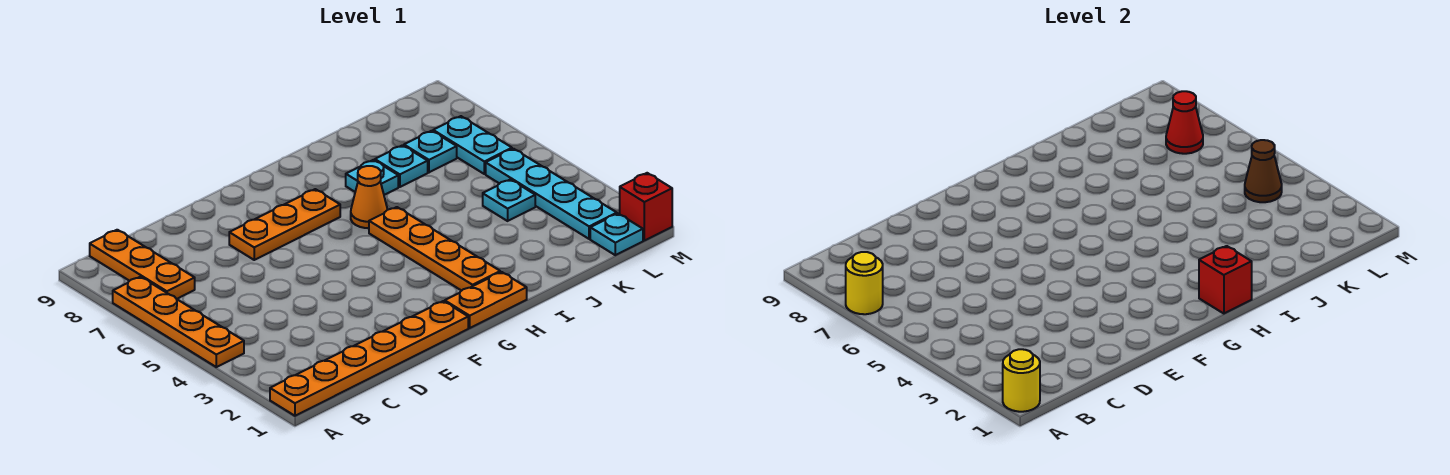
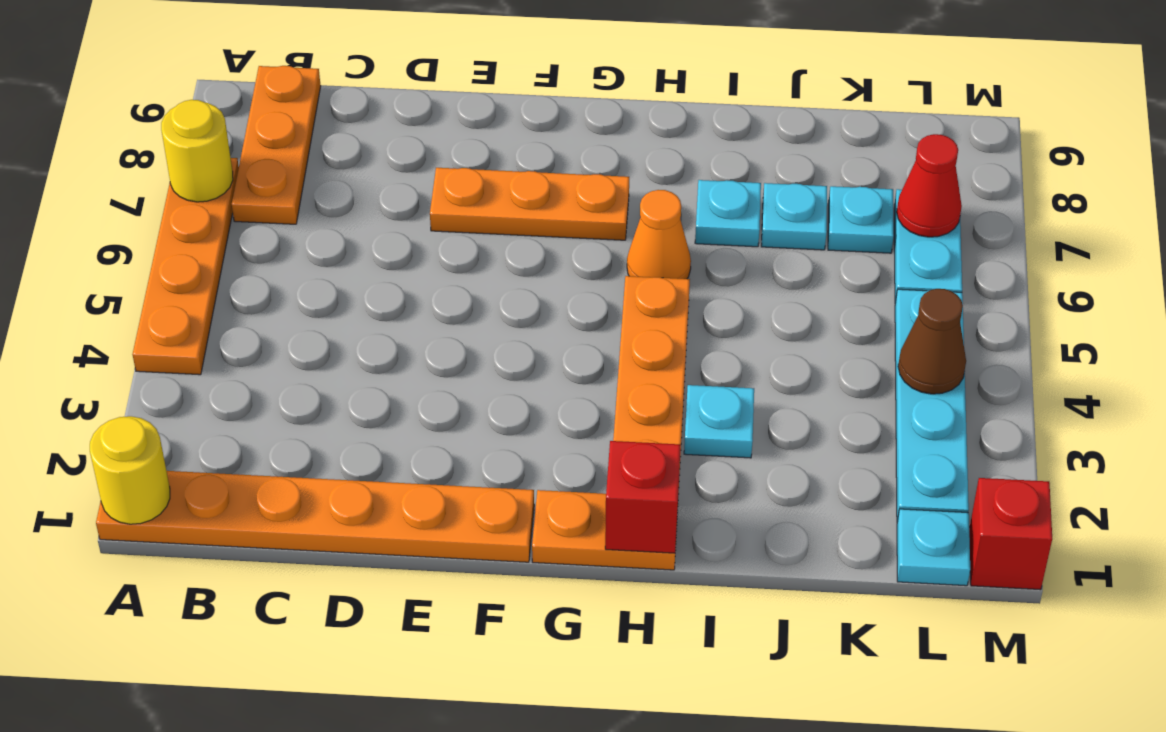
cyan plate K4 level 1 -> cyan plate I3 level 1

